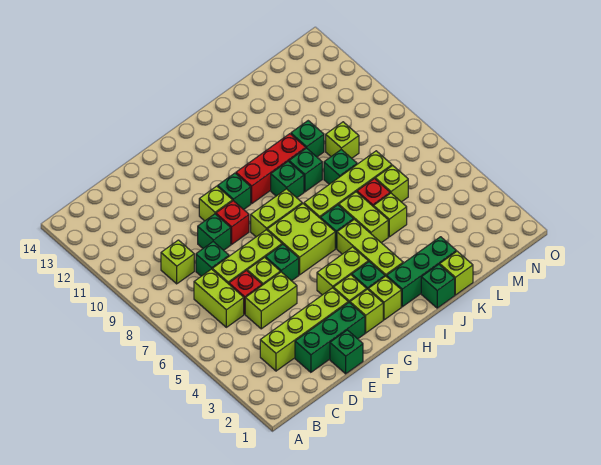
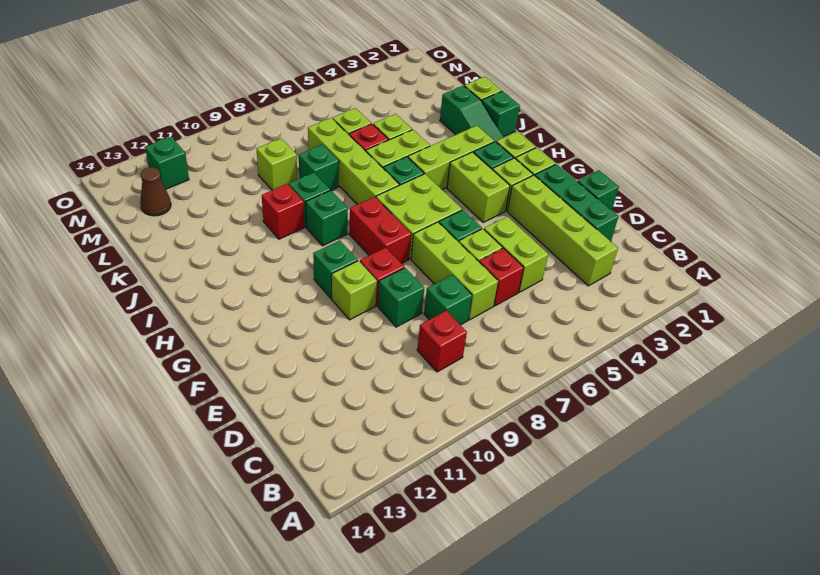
lime brick C6:C7 level 1 -> none
lime brick C9 level 1 -> red brick C9 level 1
lime brick G8:H8 level 1 -> red brick G8:H8 level 1
red brick H10:J10 level 1 -> red brick J10 level 1
green brick I2:K2 level 1 -> green slope I2:K2 level 1 top K
green brick K10 level 1 -> green brick N12 level 1
none -> brown cone M13 level 1

